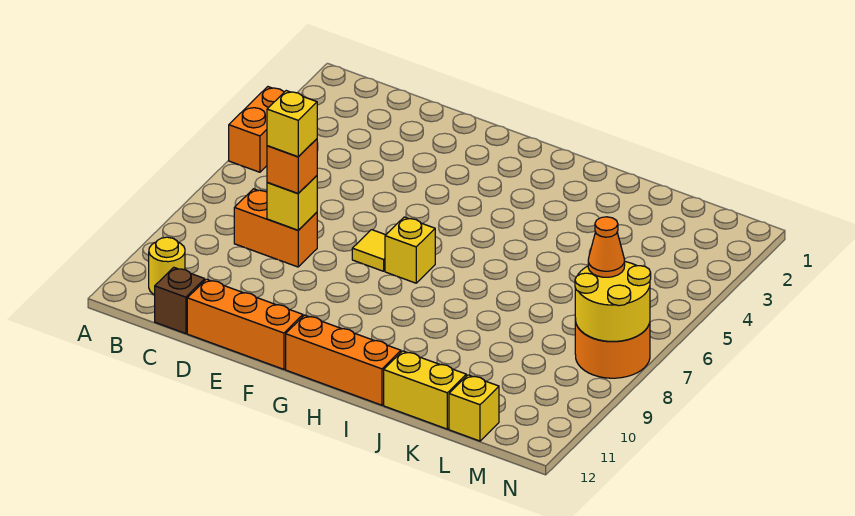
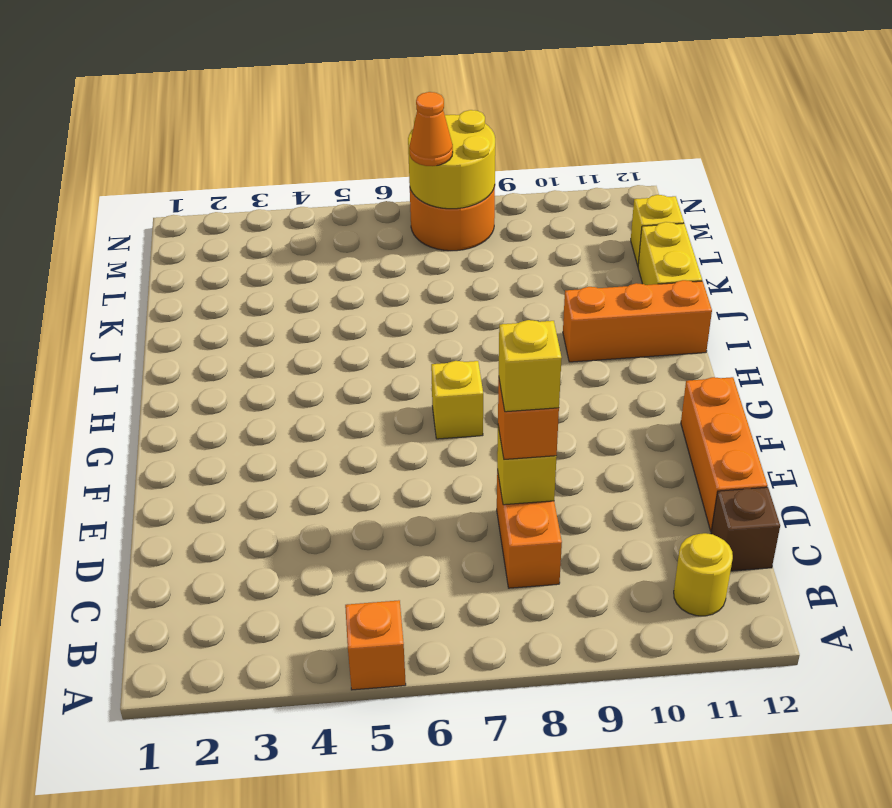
orange brick A4:A5 level 1 -> orange brick A5 level 1
yellow tile F7 level 1 -> none
orange brick G12:I12 level 1 -> orange brick I10:I12 level 1

